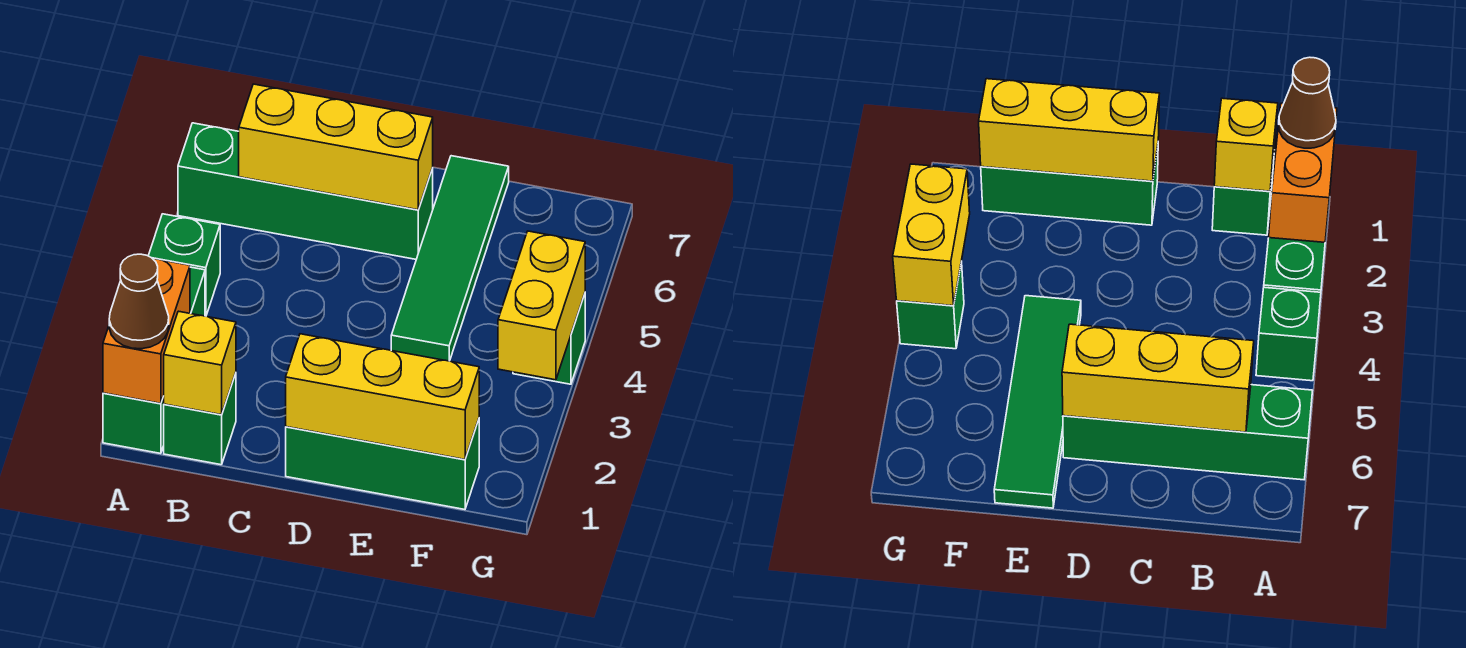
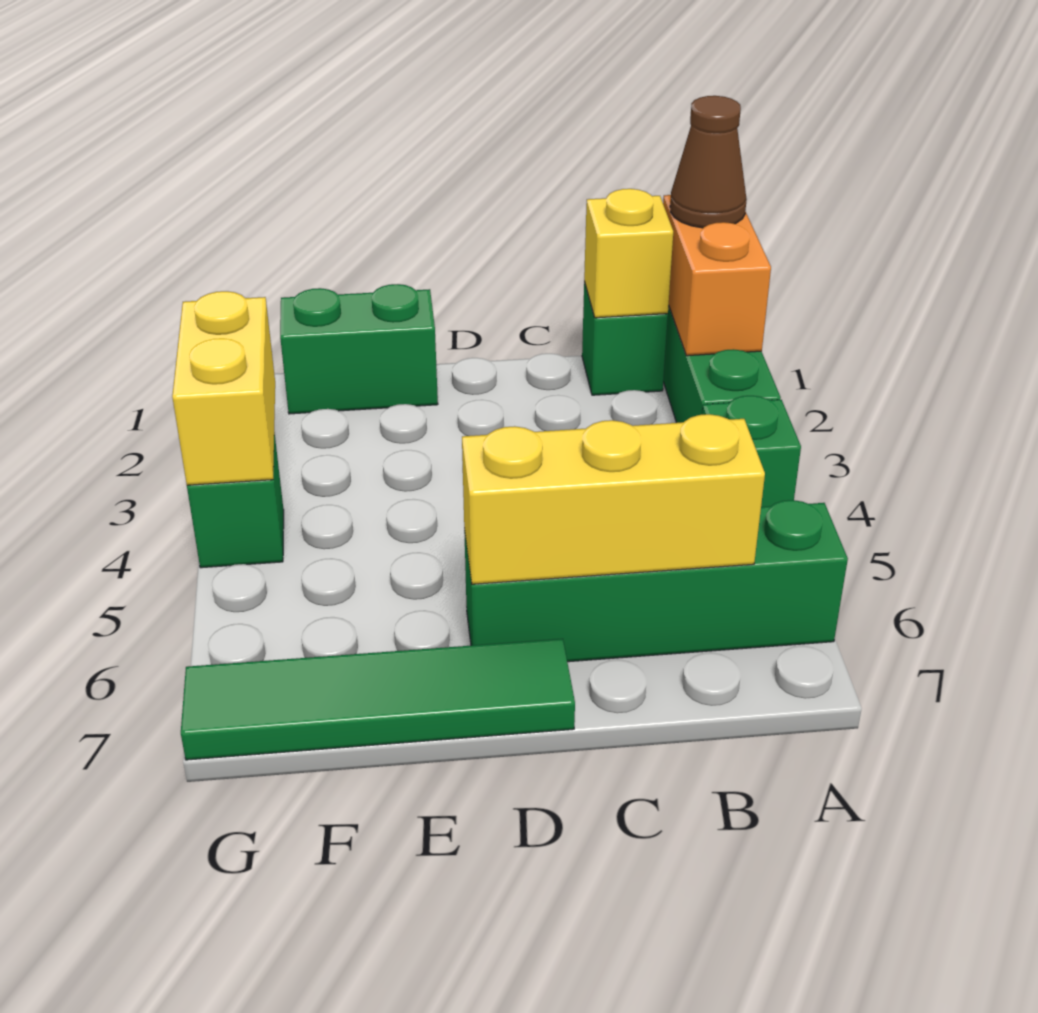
green brick D1:F1 level 1 -> green brick E1:F1 level 1
yellow brick D1:F1 level 2 -> none
green tile E4:E7 level 1 -> green tile D7:G7 level 1

